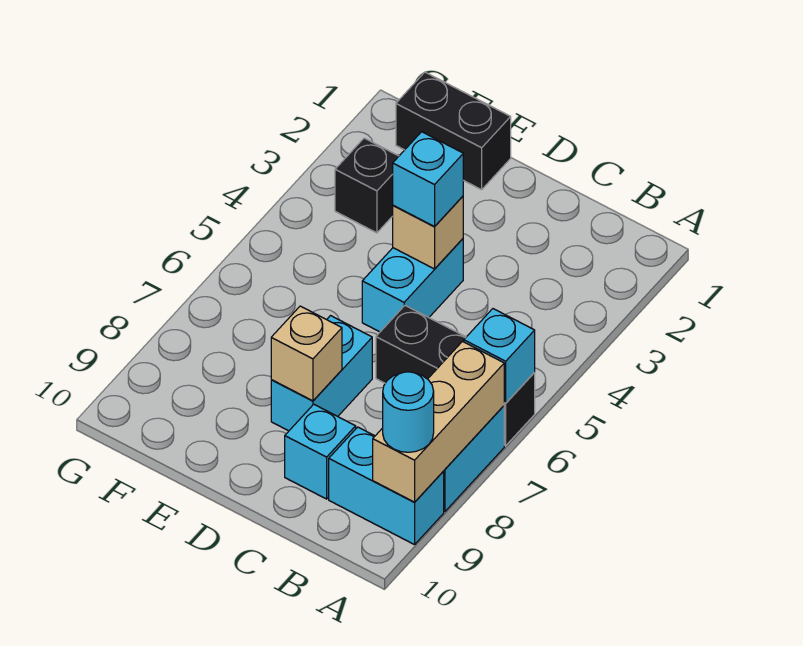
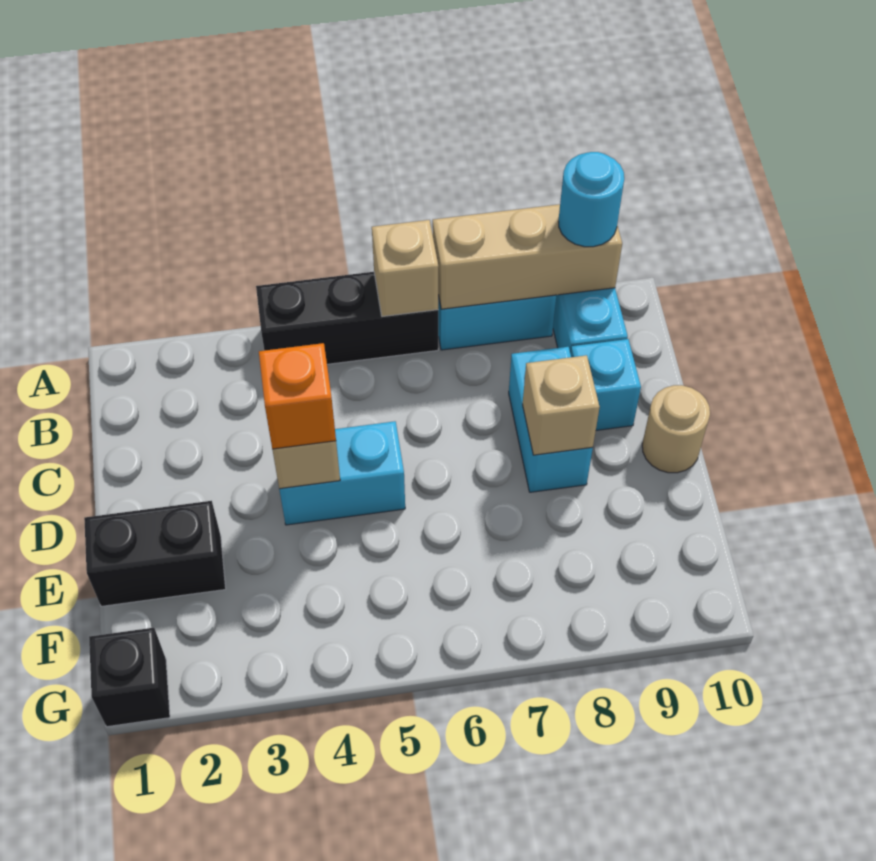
black brick A6:C6 level 1 -> black brick A4:A6 level 1
cyan brick A6 level 2 -> tan brick A6 level 2
cyan brick D4 level 3 -> orange brick D4 level 3
cyan brick D7:D8 level 1 -> cyan brick C8:D8 level 1
none -> tan round brick D10 level 1
black brick E1:F1 level 1 -> black brick E1:E2 level 1
black brick F3 level 1 -> black brick G1 level 1

